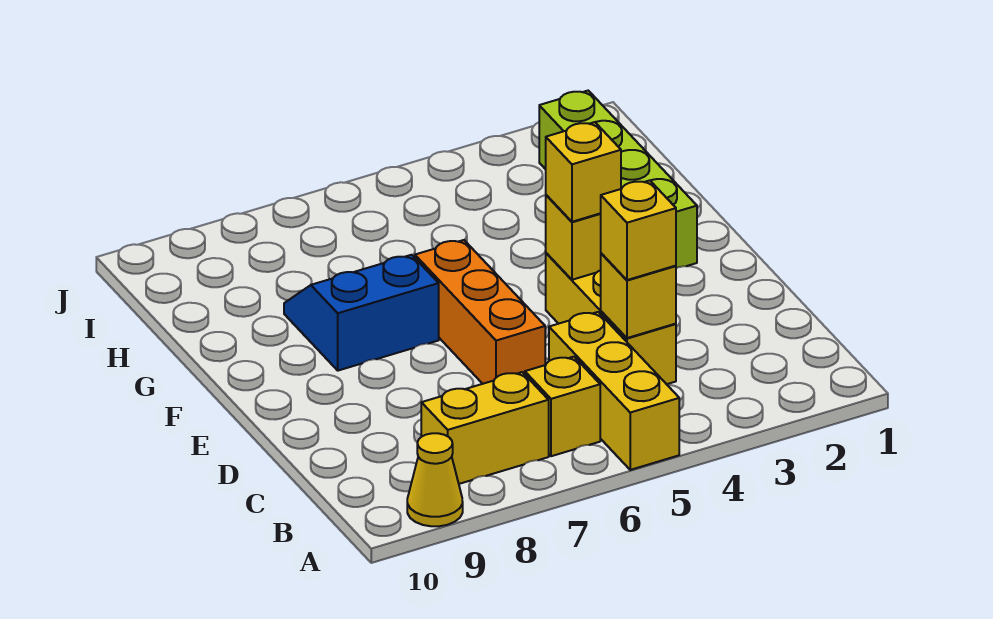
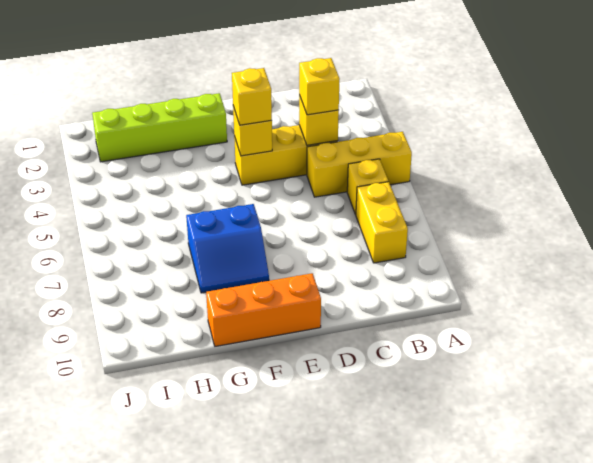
yellow cone A9 level 1 -> none
orange brick D6:F6 level 1 -> orange brick E10:G10 level 1
blue slope F7:G8 level 1 top F -> blue slope F7:G8 level 1 top 7

